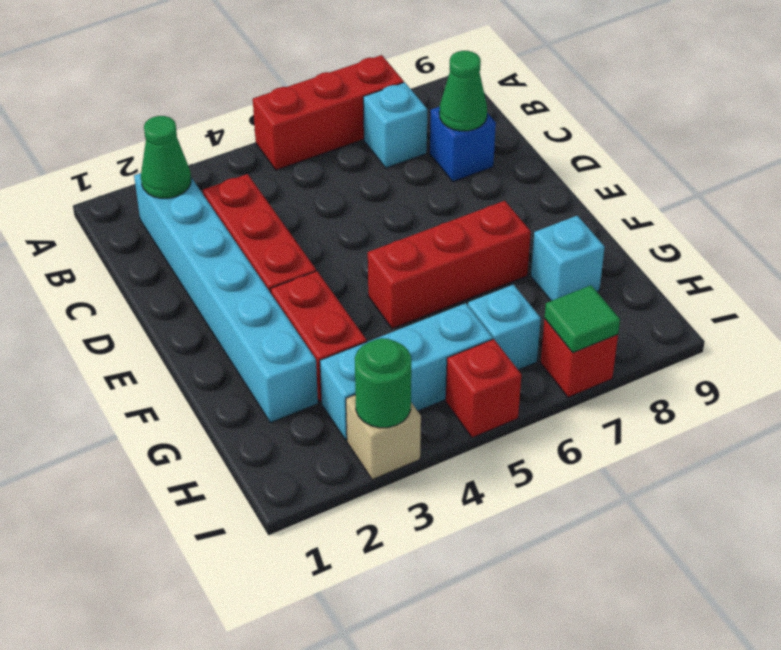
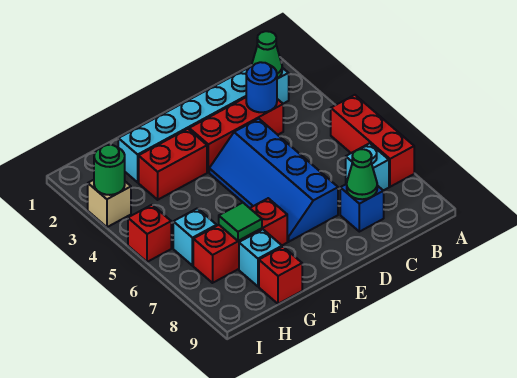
none -> blue round brick C3 level 2
none -> blue slope D4:E7 level 1 top D
red brick F5:F7 level 1 -> red brick F7:H7 level 1
cyan brick H3:H5 level 1 -> none
red brick I7 level 1 -> red brick G9 level 1
green tile I7 level 2 -> green tile G7 level 2

